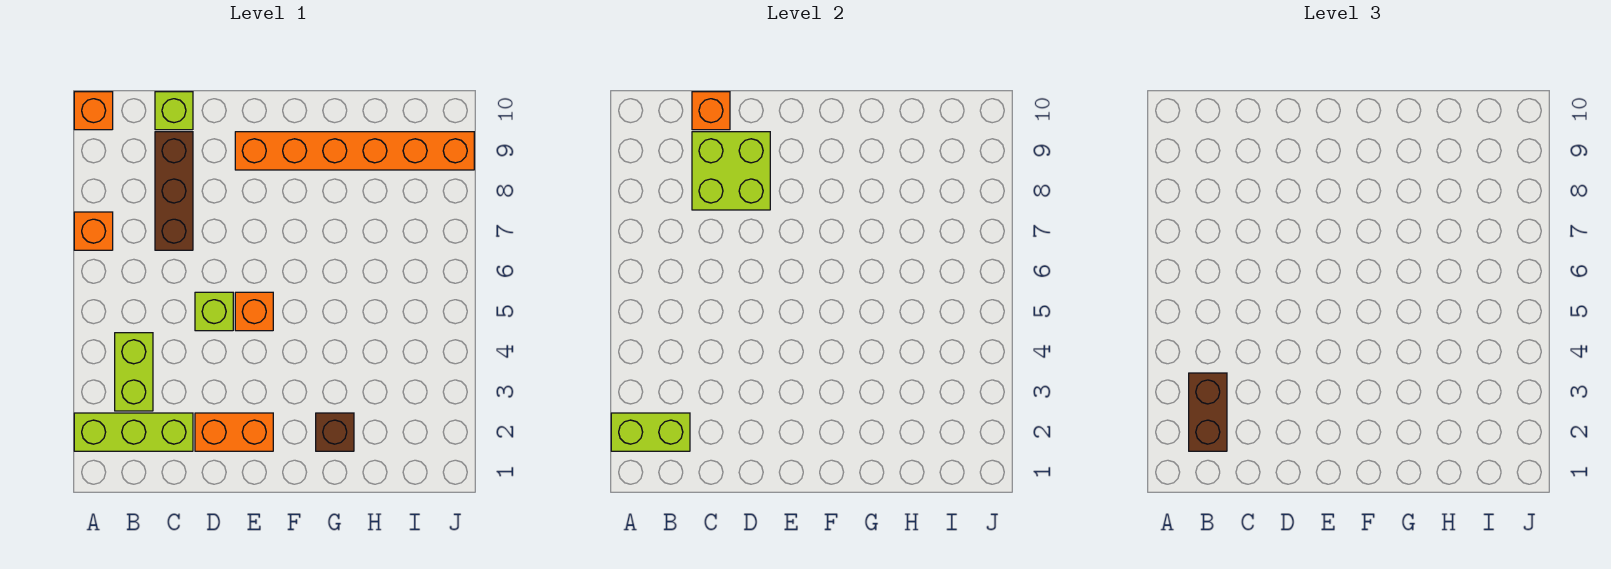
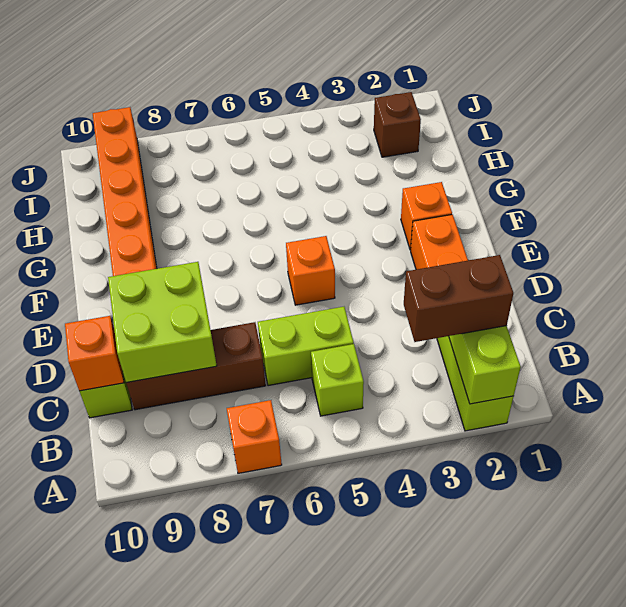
orange brick A10 level 1 -> orange brick F2 level 1
lime brick B3:B4 level 1 -> lime brick C5:C6 level 1
lime brick D5 level 1 -> lime brick B5 level 1
brown brick G2 level 1 -> brown brick I2 level 1

